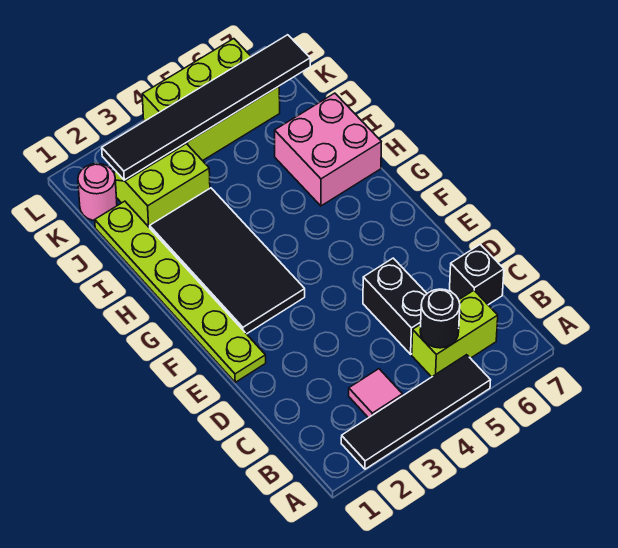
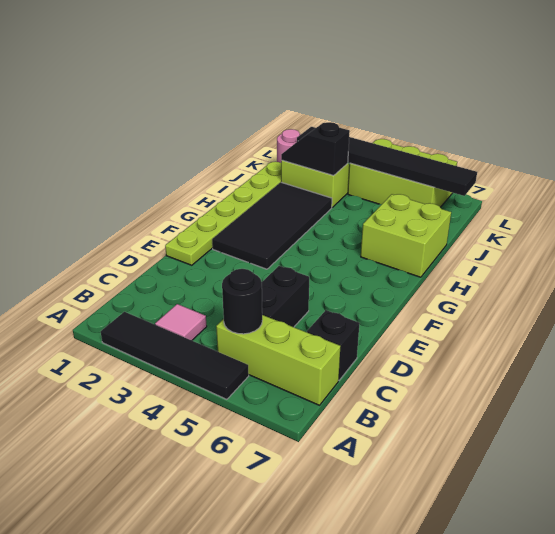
lime brick B5:B6 level 1 -> lime brick B5:B7 level 1
pink brick H6:I7 level 1 -> lime brick H6:I7 level 1
none -> black slope J2:J3 level 2 top 3

